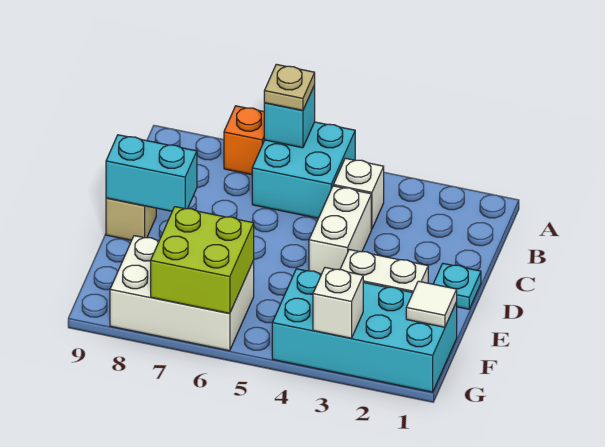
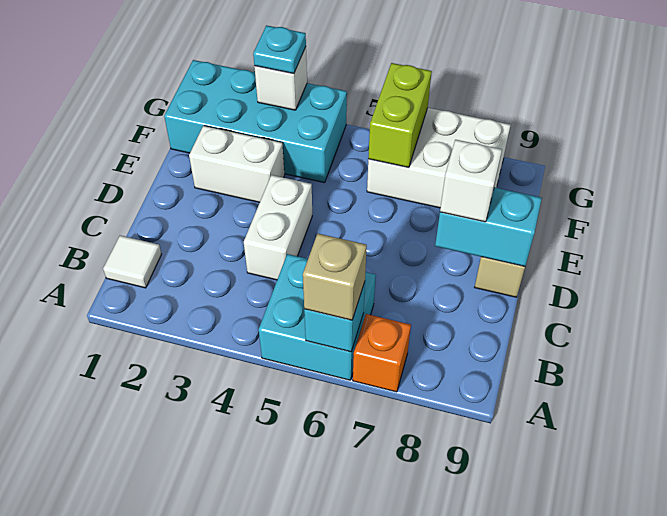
tan plate A6 level 3 -> tan brick A6 level 3
white brick B4 level 1 -> white brick D8 level 3
cyan plate D1 level 1 -> cyan plate G3 level 3
white tile F1 level 2 -> white tile B1 level 1
lime brick F6:G7 level 2 -> lime brick F6:G6 level 2

